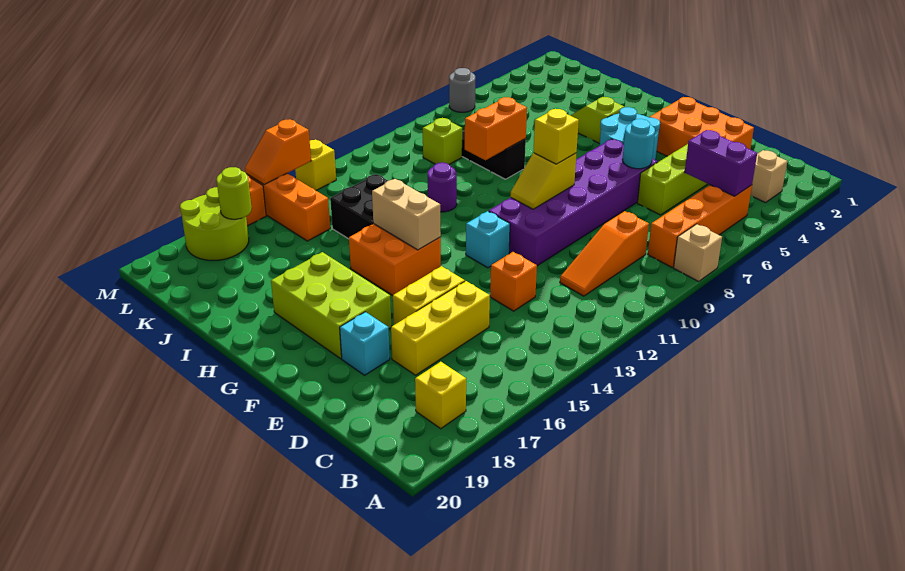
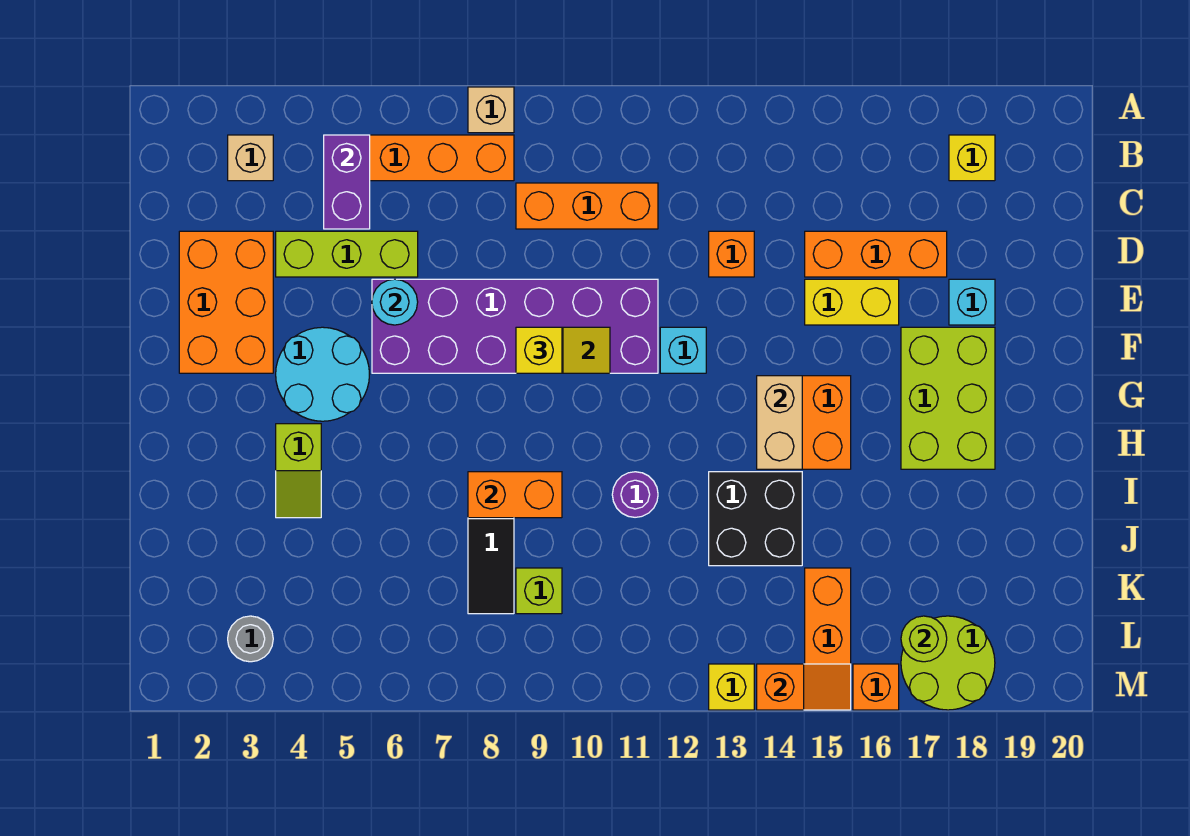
orange slope C9:C11 level 1 top 9 -> orange brick C9:C11 level 1
yellow brick D15:D17 level 1 -> orange brick D15:D17 level 1
grey round brick M6 level 1 -> grey round brick L3 level 1

